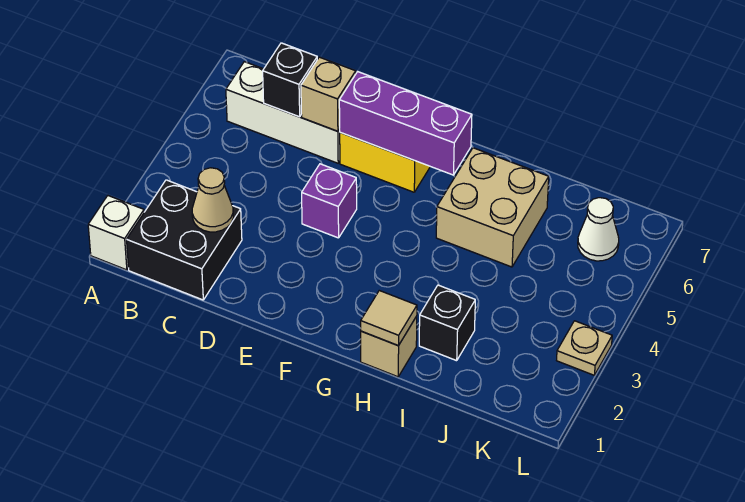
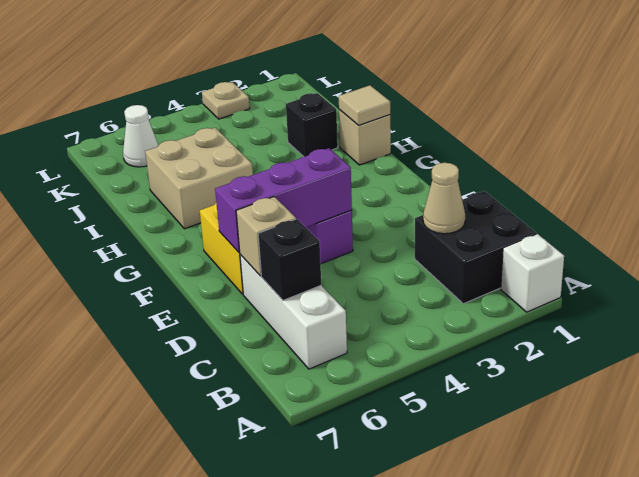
purple brick E6:G6 level 2 -> purple brick E4:E6 level 2

